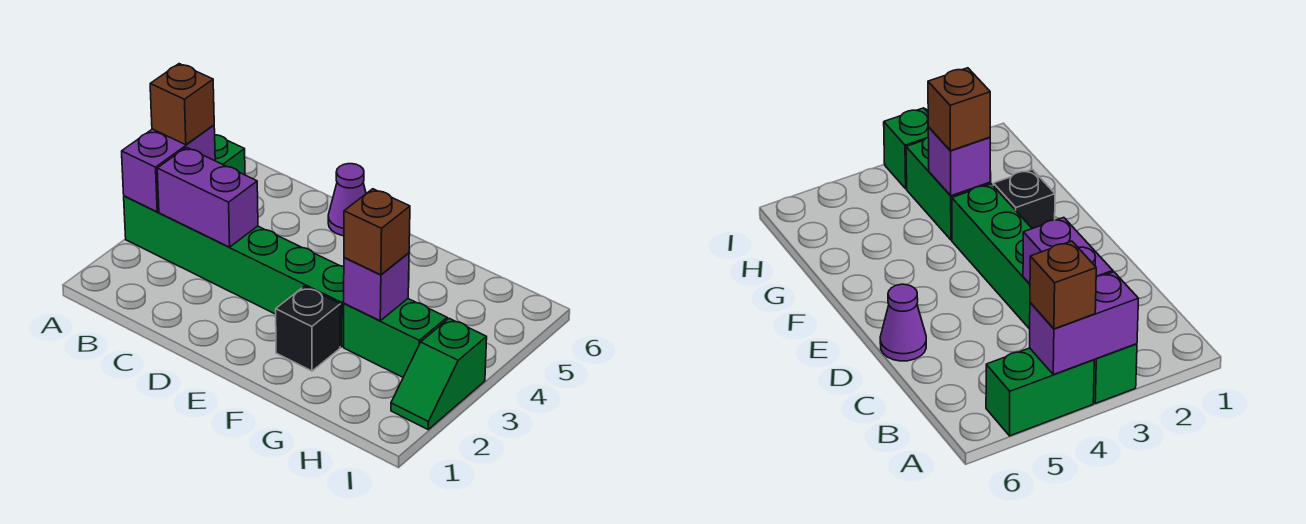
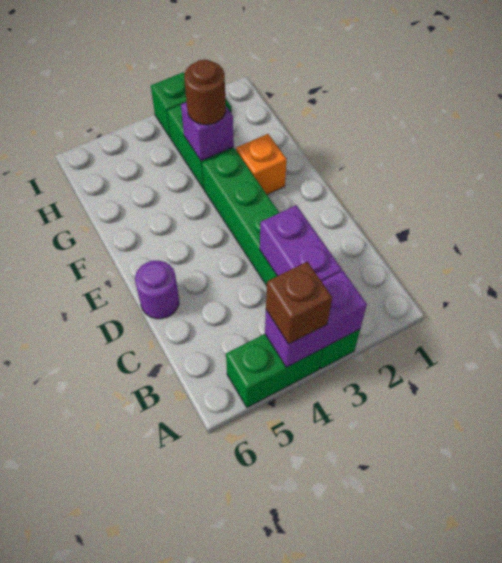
purple cone D6 level 1 -> purple round brick D6 level 1
black brick F2 level 1 -> orange brick F2 level 1
brown brick G3 level 3 -> brown round brick G3 level 3

